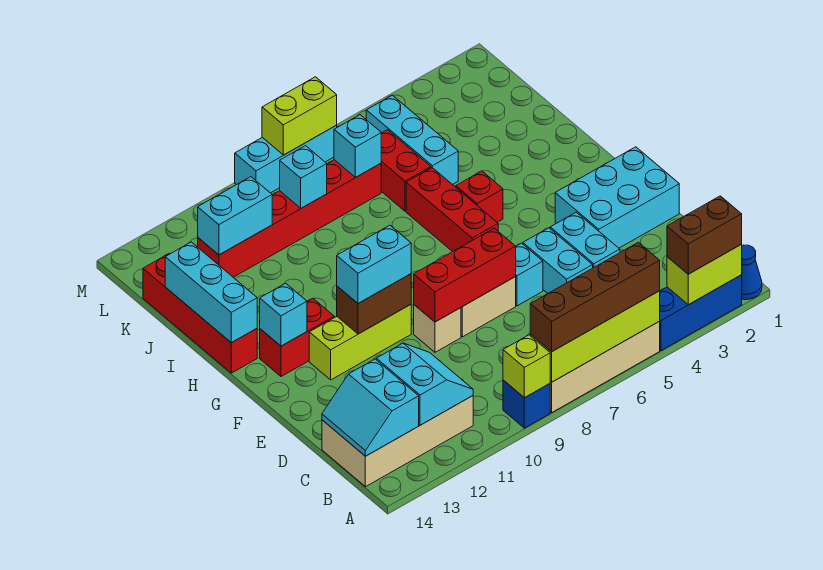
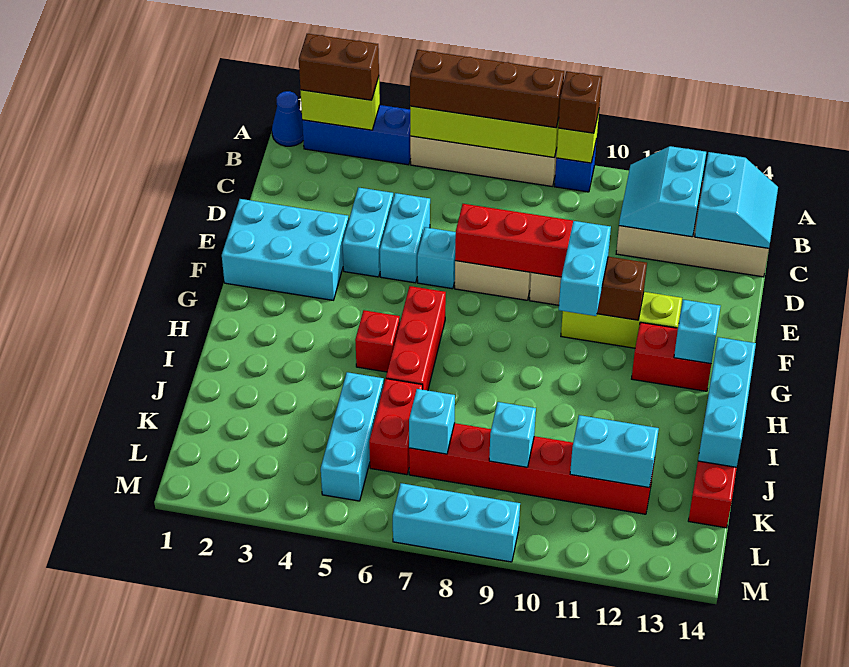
none -> brown brick A9 level 3
cyan brick F10:F11 level 3 -> cyan brick F10:G10 level 3
lime brick M7:M8 level 2 -> none

